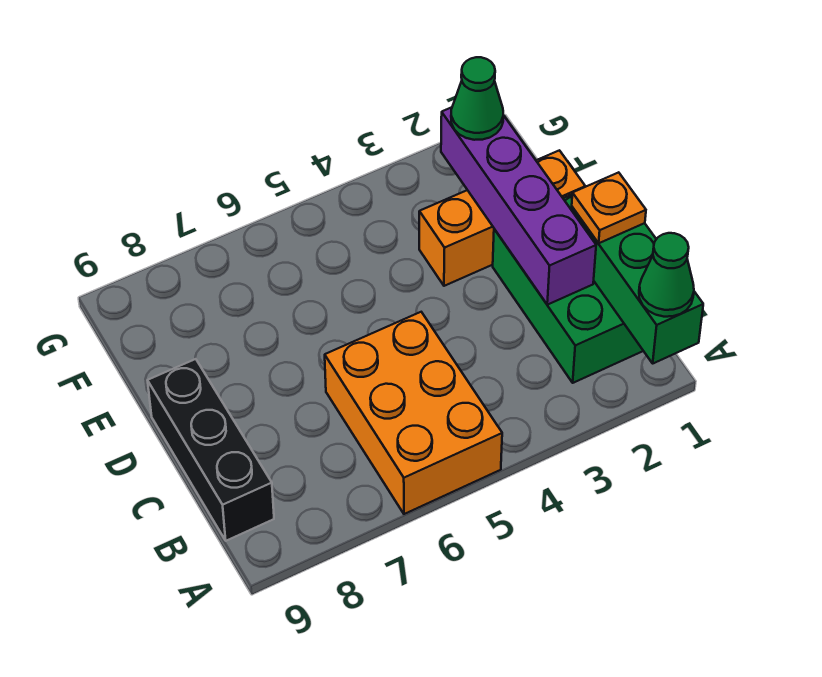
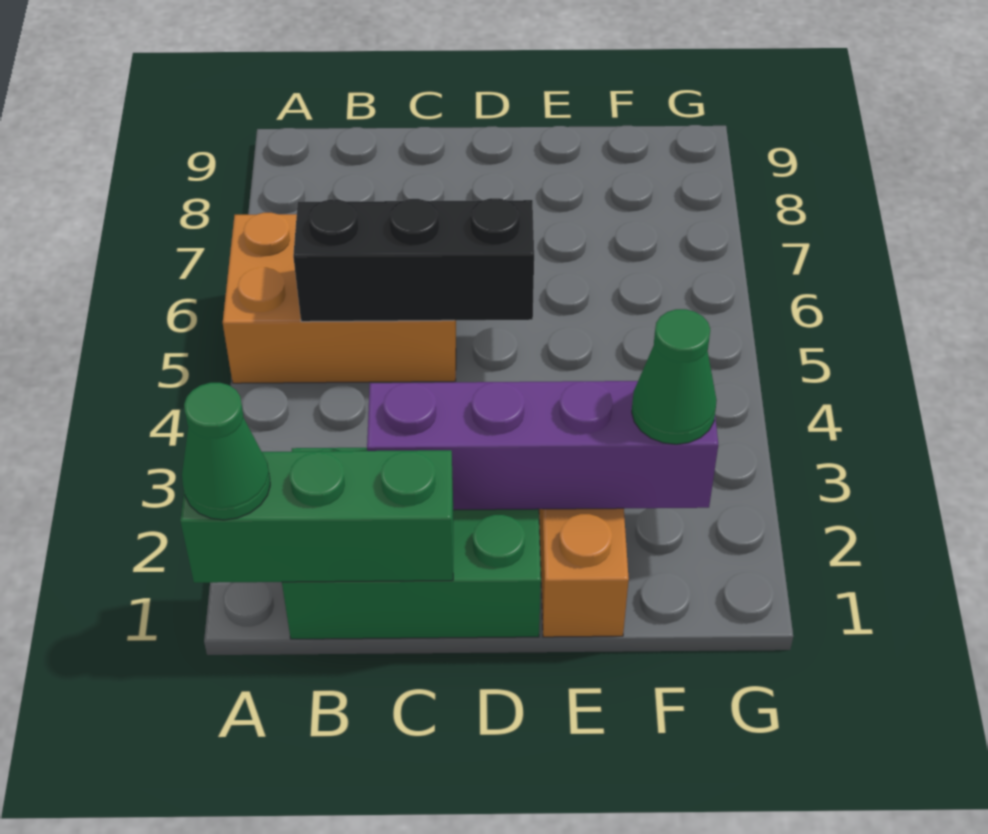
black brick B9:D9 level 1 -> black brick B5:D5 level 2
orange plate C1 level 3 -> none

